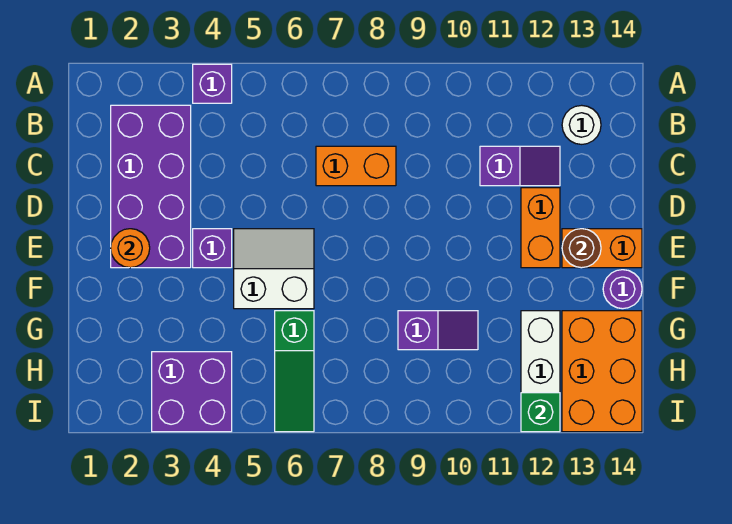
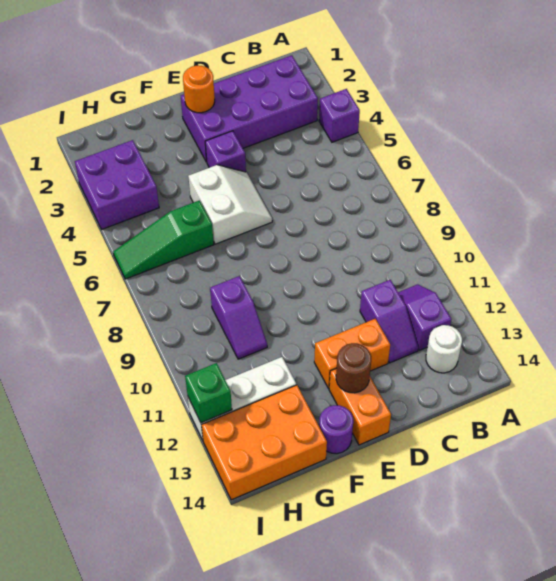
none -> purple slope B11:B12 level 1 top 12
orange brick C7:C8 level 1 -> none

